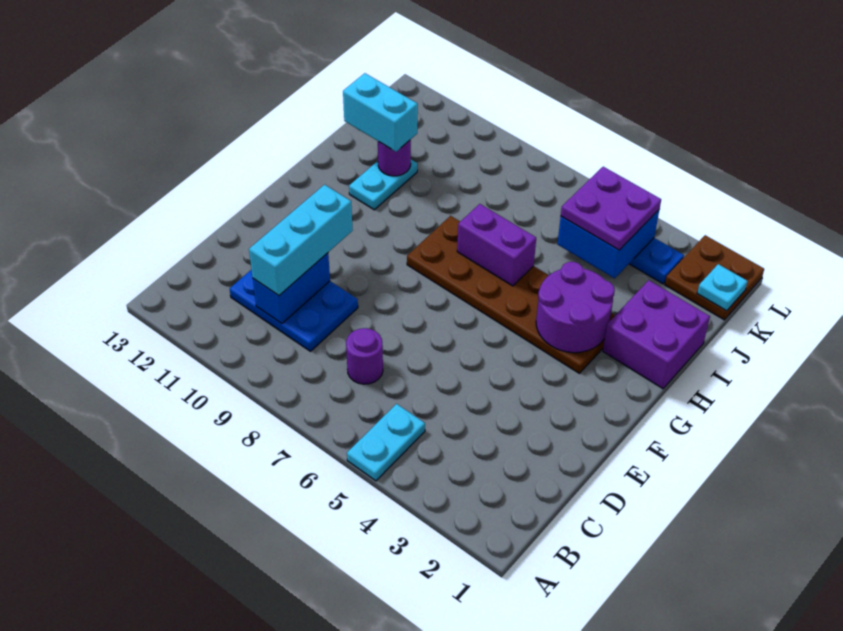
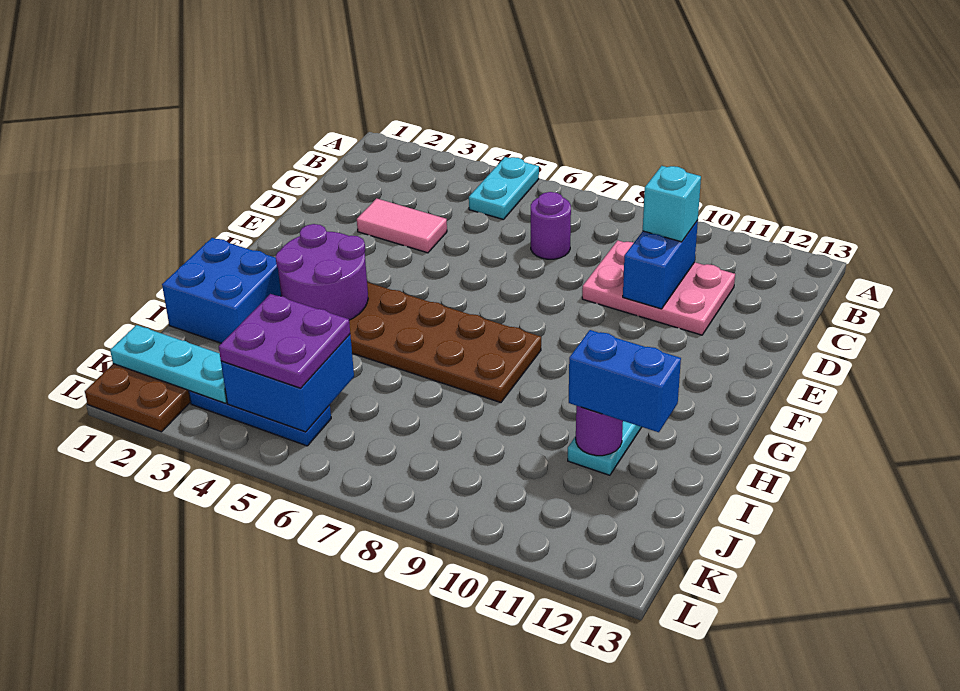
blue plate C9:D11 level 1 -> pink plate C9:D11 level 1
cyan brick C10:E10 level 3 -> cyan brick C10 level 3
none -> pink tile D3:D4 level 1
purple brick H1:I2 level 1 -> blue brick H1:I2 level 1
purple brick H6:H7 level 2 -> none
cyan brick I11:I12 level 3 -> blue brick I11:I12 level 3
cyan plate K1 level 2 -> cyan plate K1:K3 level 2

